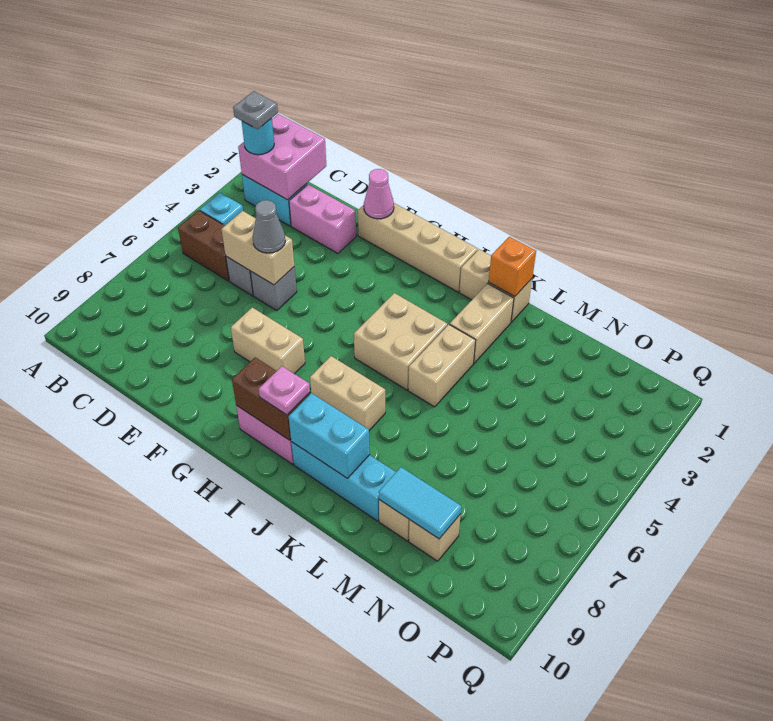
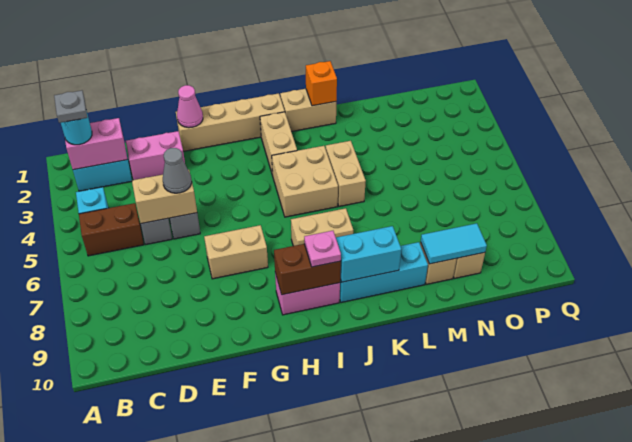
pink brick B1:C2 level 2 -> pink brick B2:C2 level 2
tan brick K2:K3 level 1 -> tan brick I2:I3 level 1

